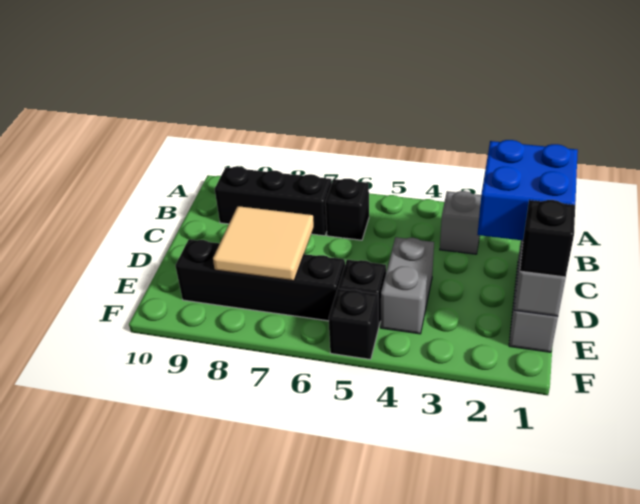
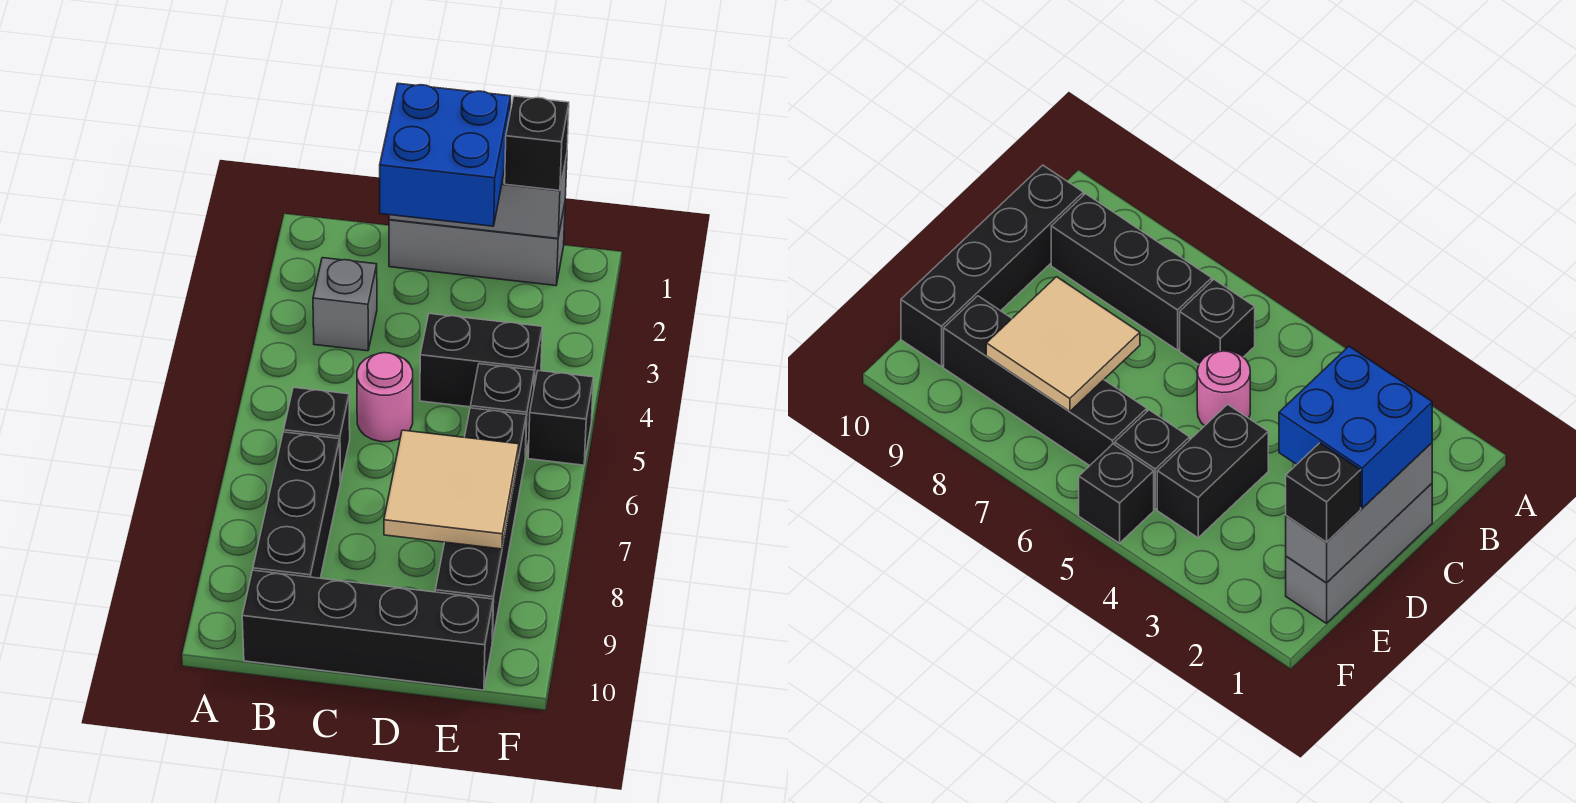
none -> black brick B10:E10 level 1
none -> pink round brick C5 level 1
grey brick D4:E4 level 1 -> black brick D4:E4 level 1

